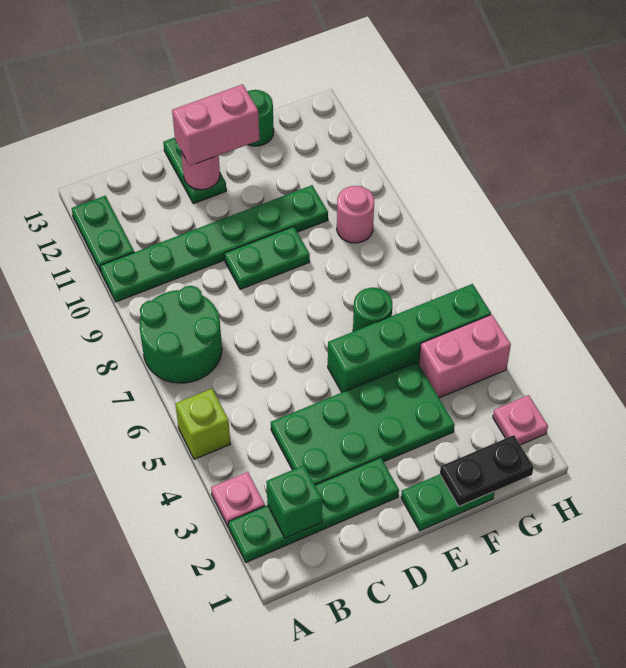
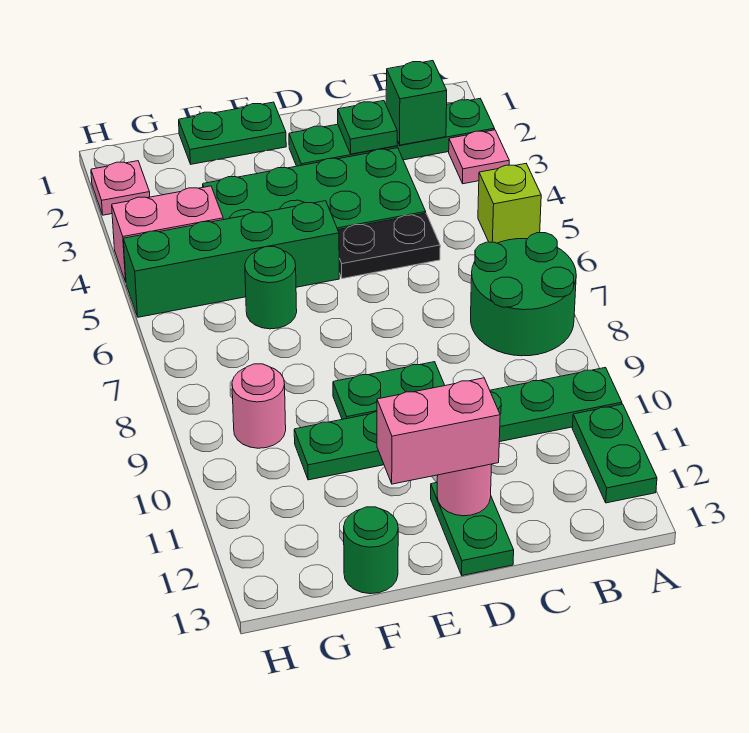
none -> green plate C2 level 2
black plate F1:G1 level 2 -> black plate C5:D5 level 1

